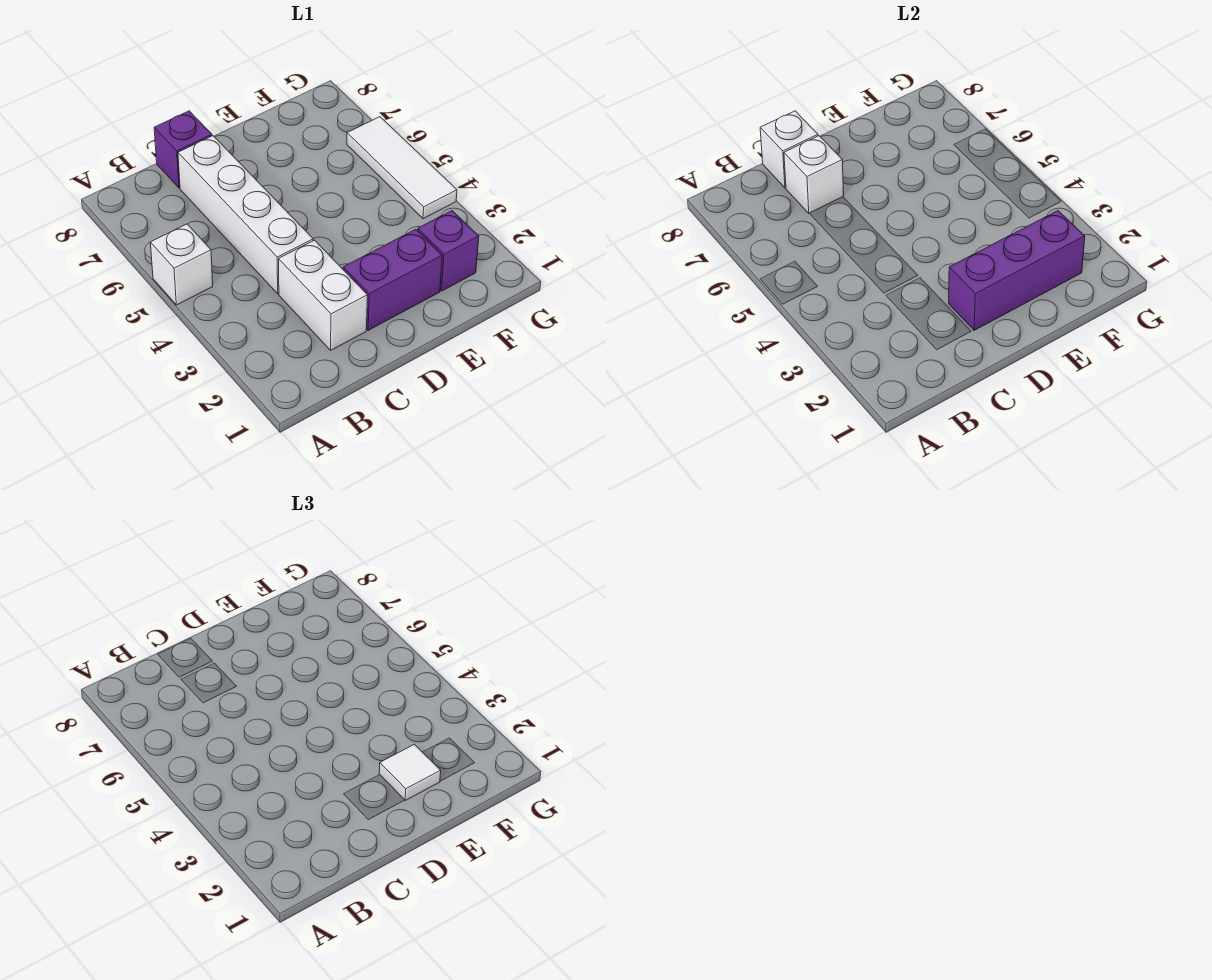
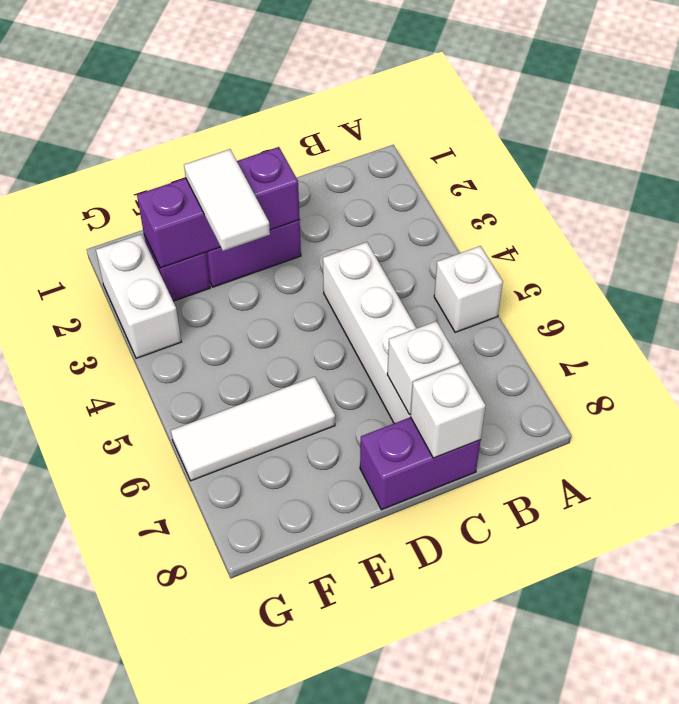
white brick C2:C3 level 1 -> white brick G2:G3 level 1
purple brick C8 level 1 -> purple brick C8:D8 level 1
white tile E2 level 3 -> white tile E2:E3 level 3
white tile G4:G6 level 1 -> white tile E6:G6 level 1

